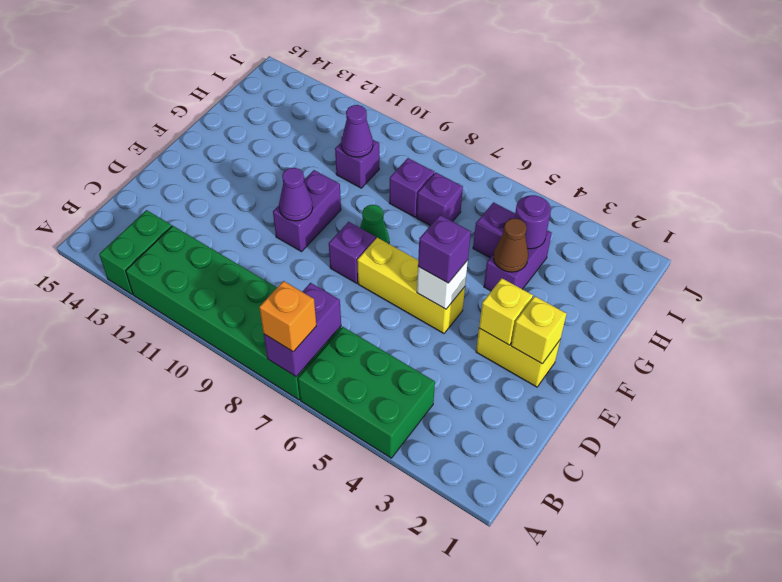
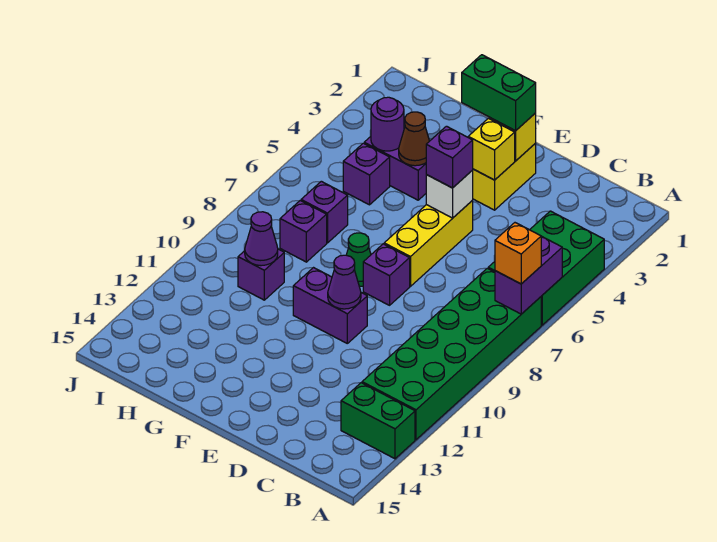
purple brick A7:B7 level 2 -> purple brick A6:A7 level 2
none -> green brick E2:F2 level 3

